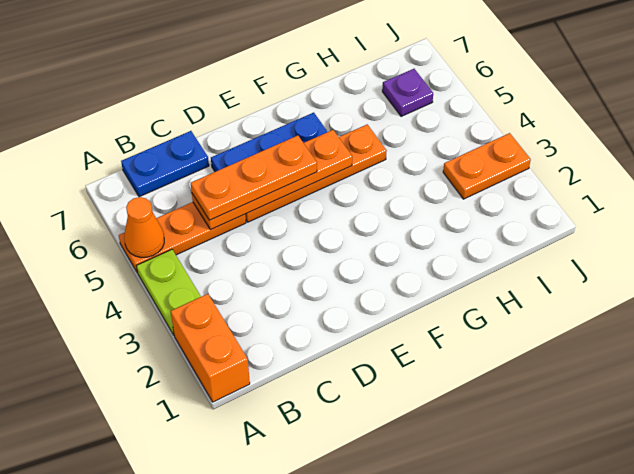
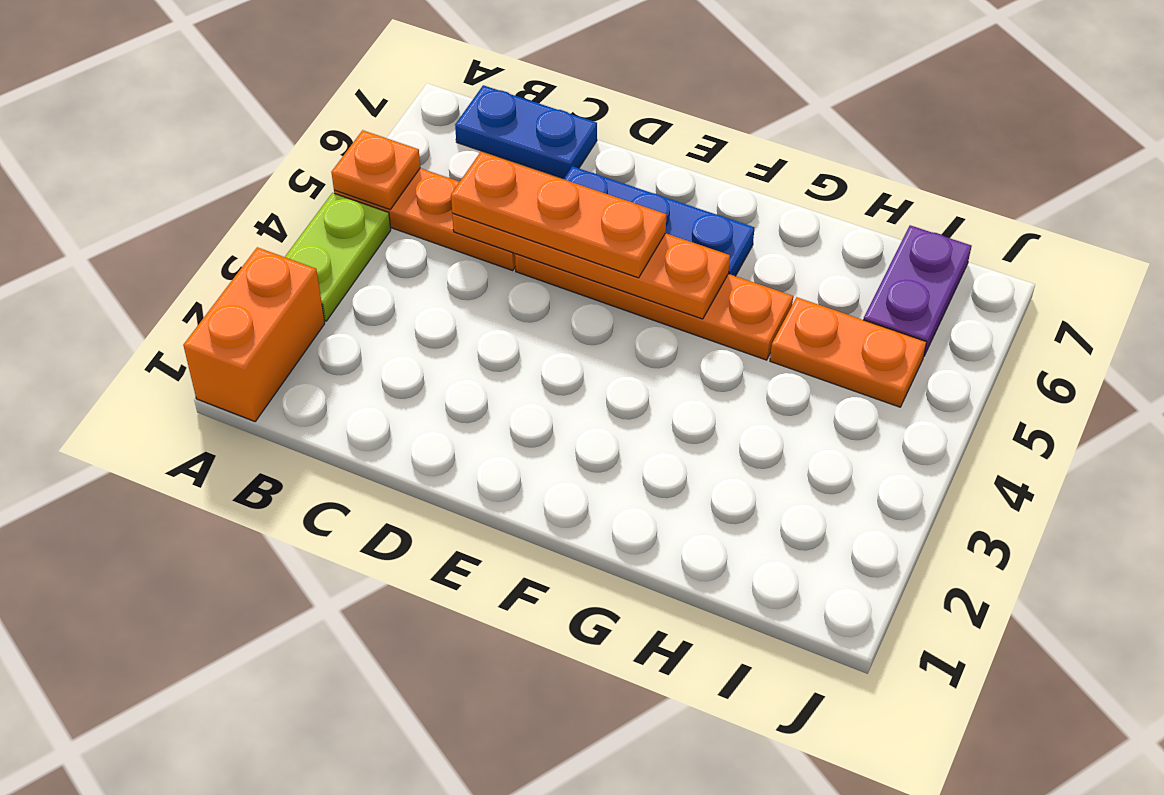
orange cone A5 level 2 -> orange plate A5 level 2
orange plate I3:J3 level 1 -> orange plate H5:I5 level 1
purple plate I6 level 1 -> purple plate I6:I7 level 1

